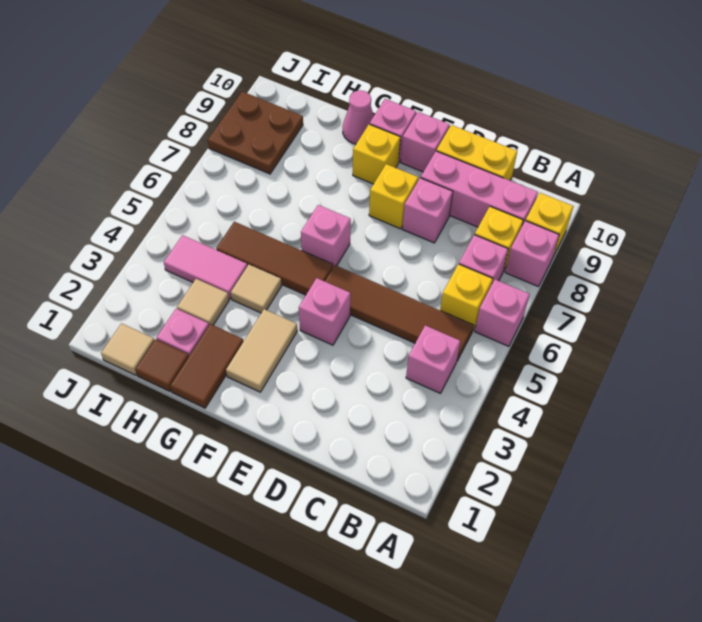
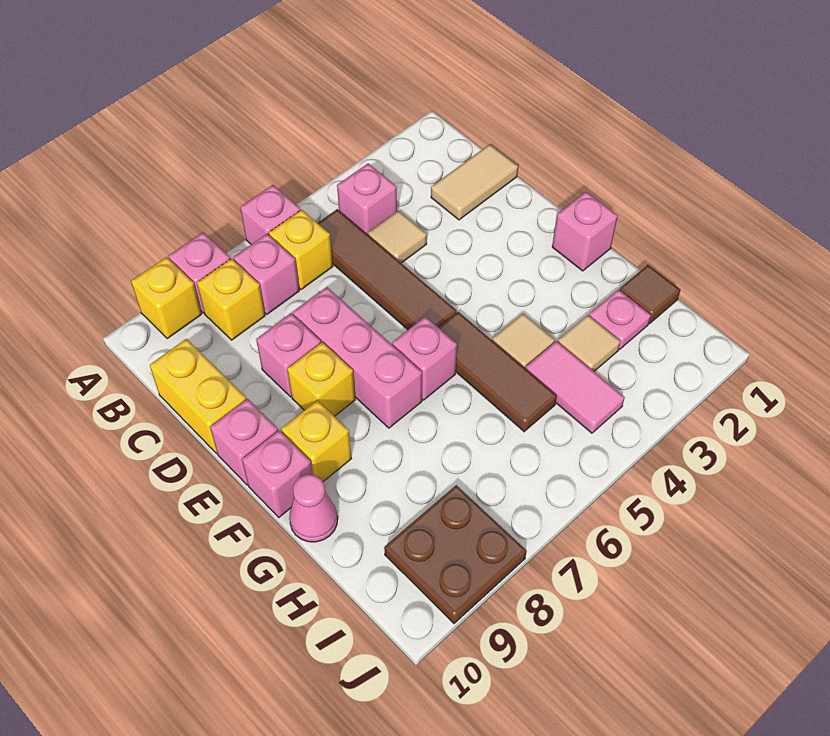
pink brick B9:D9 level 1 -> pink brick D7:F7 level 1
pink brick E4 level 1 -> pink brick F1 level 1
tan tile F2:F3 level 1 -> tan tile C1:C2 level 1
brown tile G1:G2 level 1 -> none
tan tile I1 level 1 -> tan tile C4 level 1

